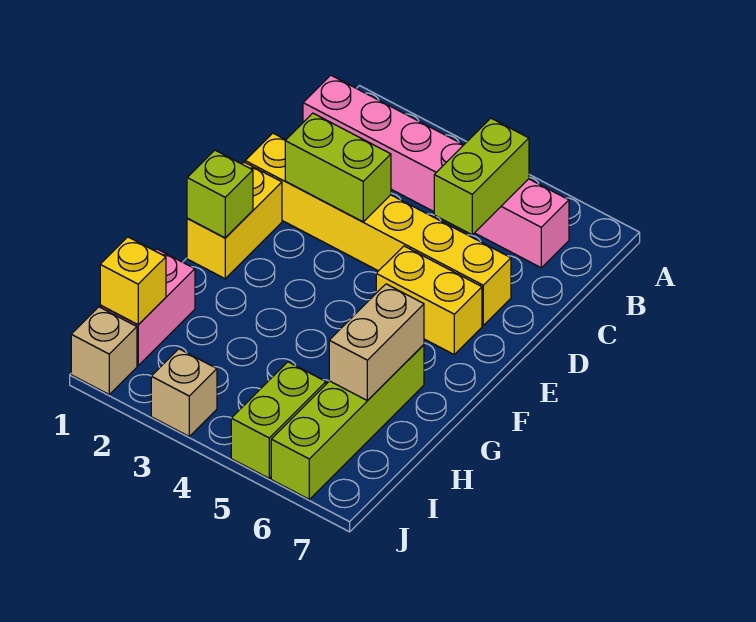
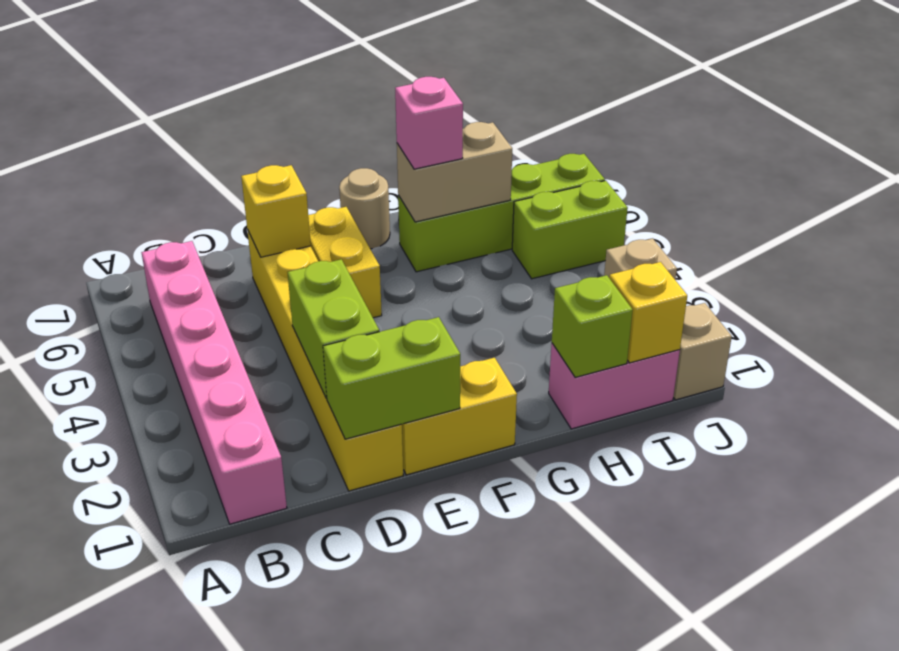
lime brick B5:C5 level 2 -> lime brick D1:E1 level 2
none -> yellow brick D6 level 2
lime brick F1 level 2 -> lime brick H1 level 2
none -> tan round brick F7 level 1
none -> pink brick G6 level 3

